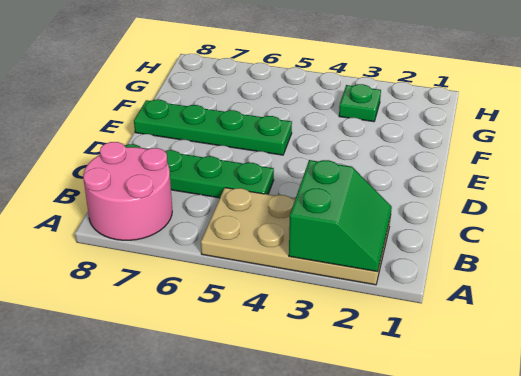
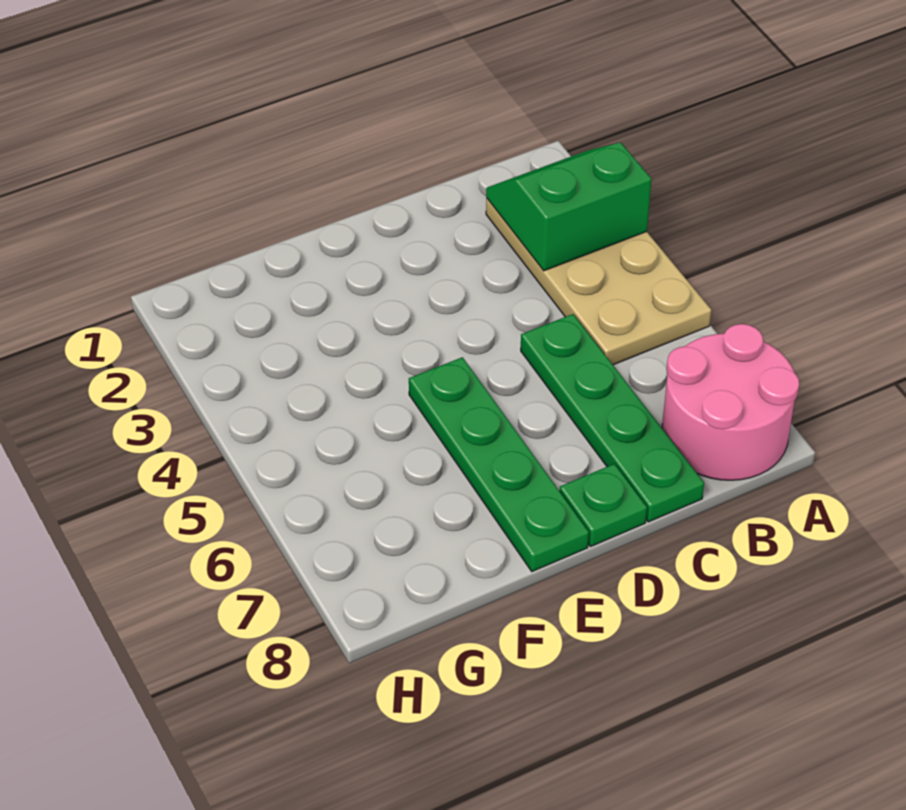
green plate G3 level 1 -> green plate D8 level 1

